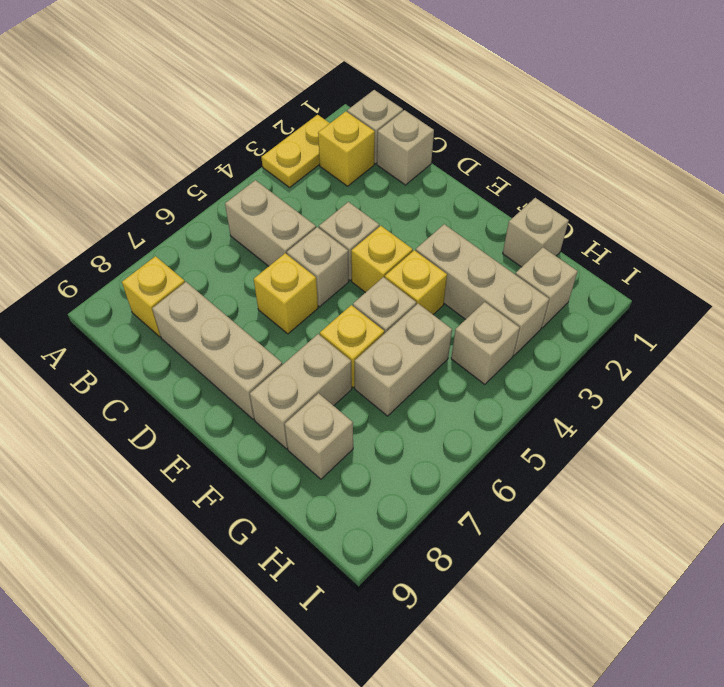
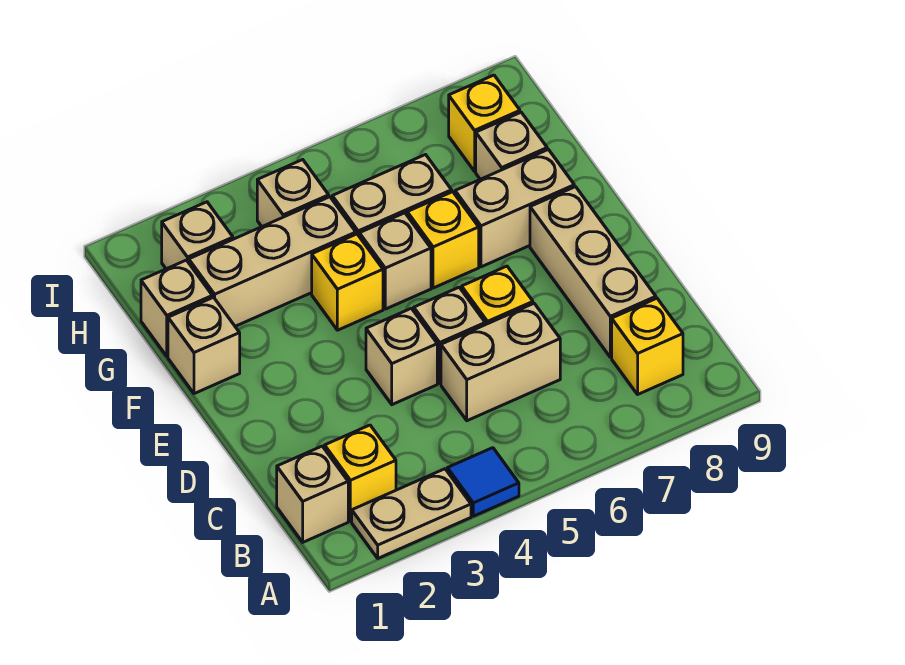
yellow plate A2:A3 level 1 -> tan plate A2:A3 level 1
none -> blue tile A4 level 1
tan brick B5:C5 level 1 -> tan brick C5:C6 level 1
tan brick C1 level 1 -> tan brick F1 level 1
yellow brick E4 level 1 -> yellow brick H8 level 1
tan brick F3:H3 level 1 -> tan brick G2:G4 level 1

